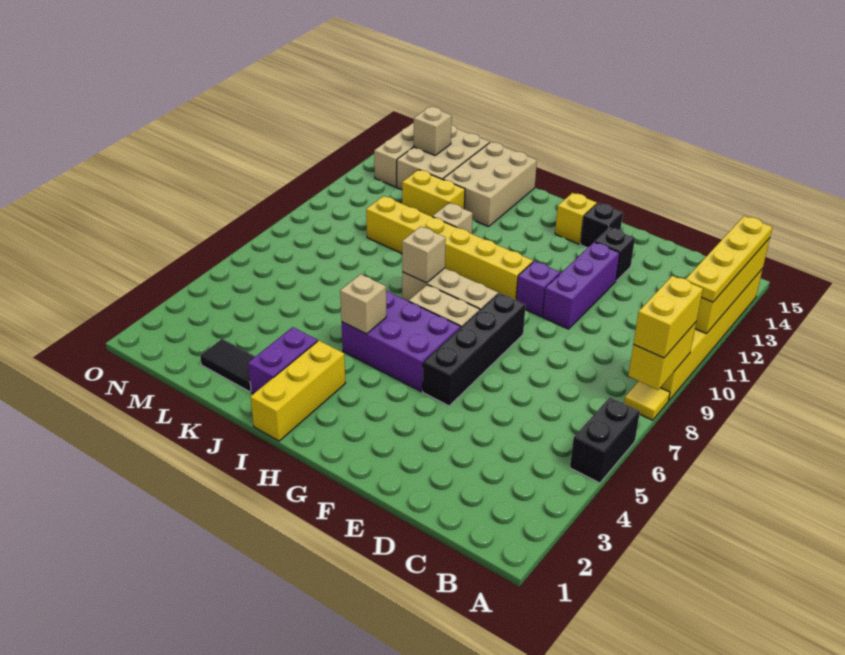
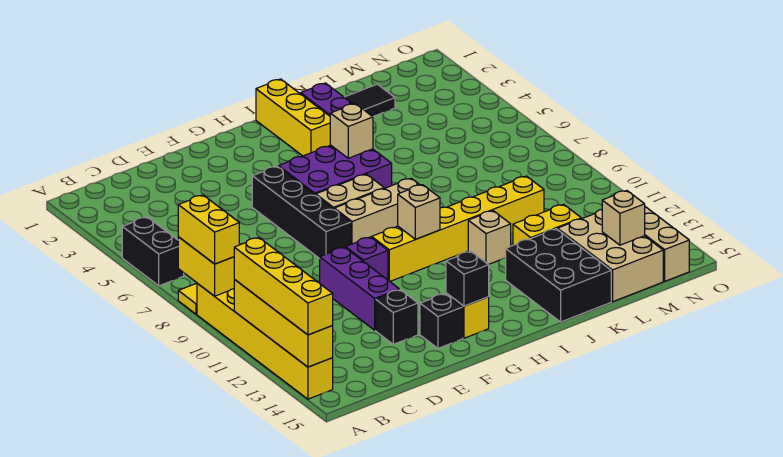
yellow plate A11:A14 level 3 -> yellow brick A11:A14 level 3
none -> black brick G14 level 2
tan brick I8 level 2 -> tan brick H10 level 2
tan brick J13:K15 level 1 -> black brick J13:K15 level 1

